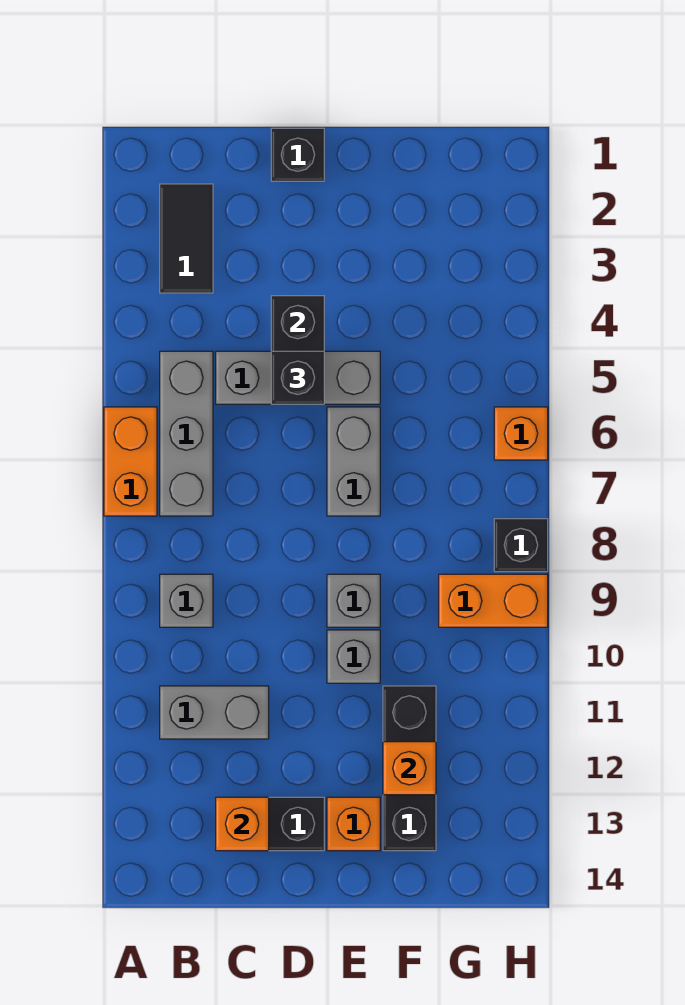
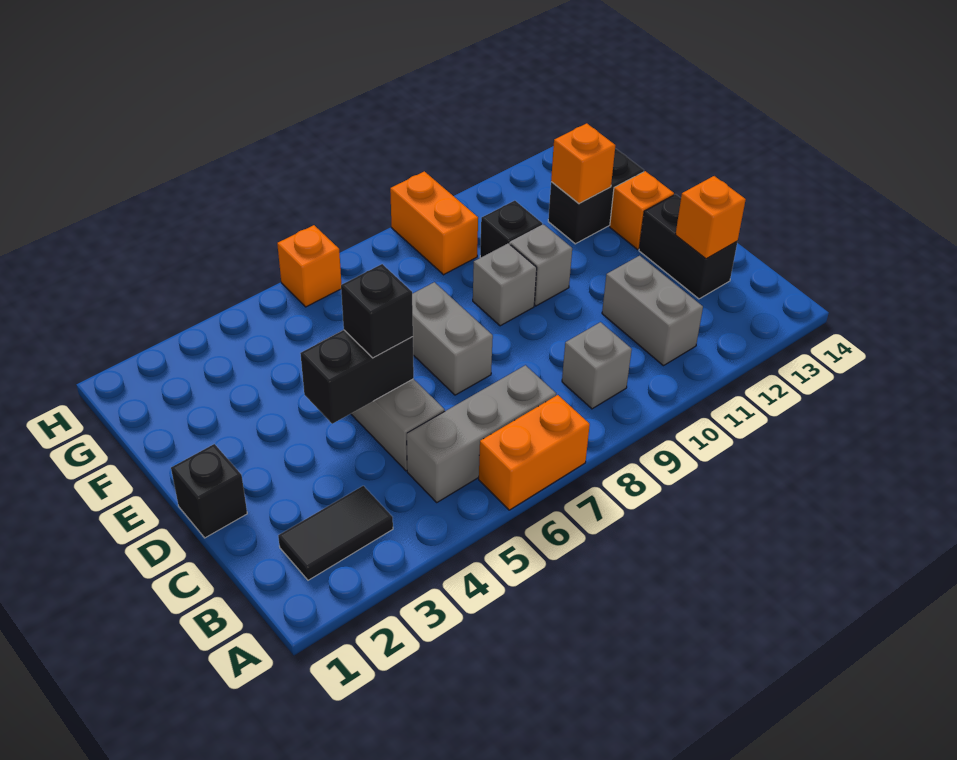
grey brick E6:E7 level 1 -> grey brick D7:E7 level 1
black brick F11:F13 level 1 -> black brick F12:F13 level 1
black brick H8 level 1 -> black brick F10 level 1

